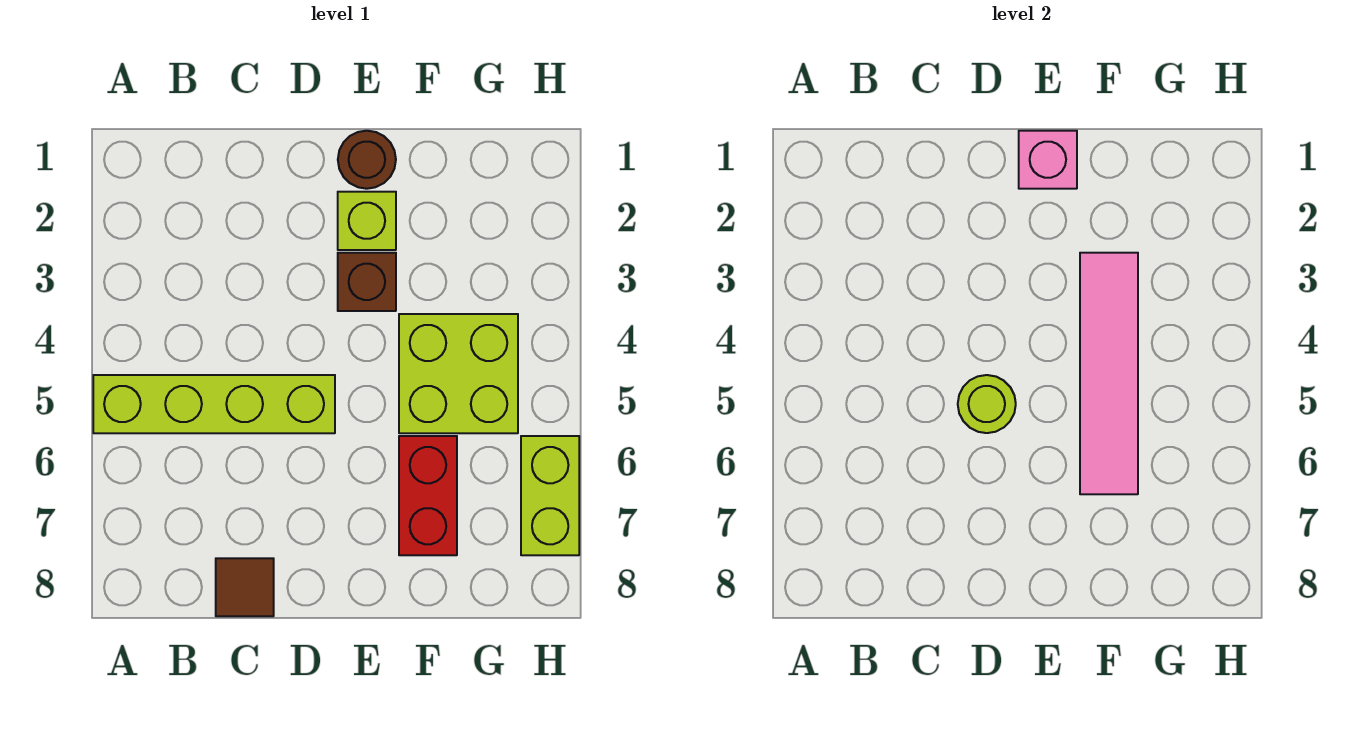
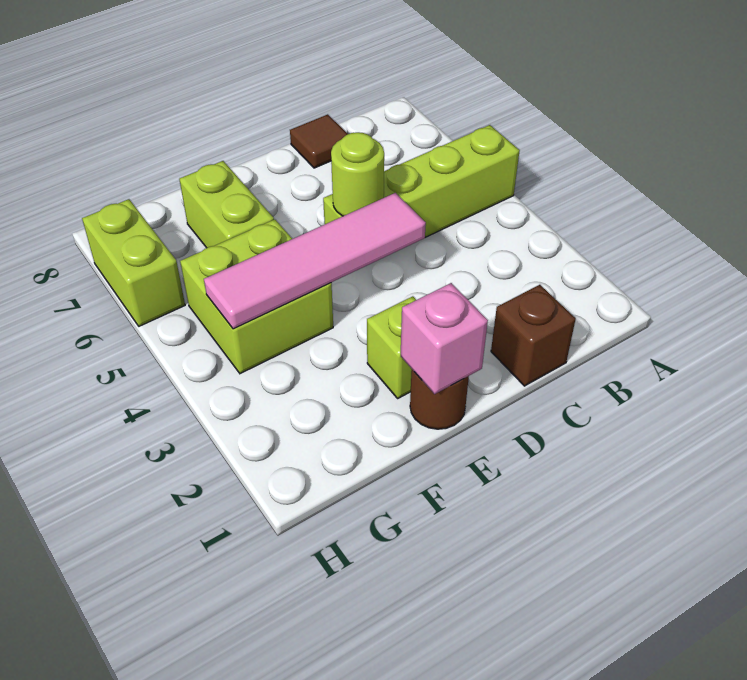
brown brick E3 level 1 -> brown brick C1 level 1
pink tile F3:F6 level 2 -> pink tile D4:G4 level 2
red brick F6:F7 level 1 -> lime brick F6:F7 level 1

